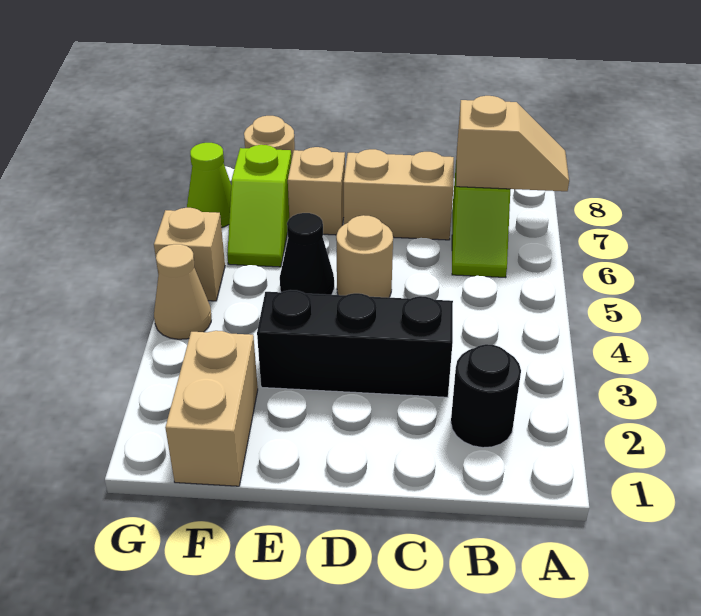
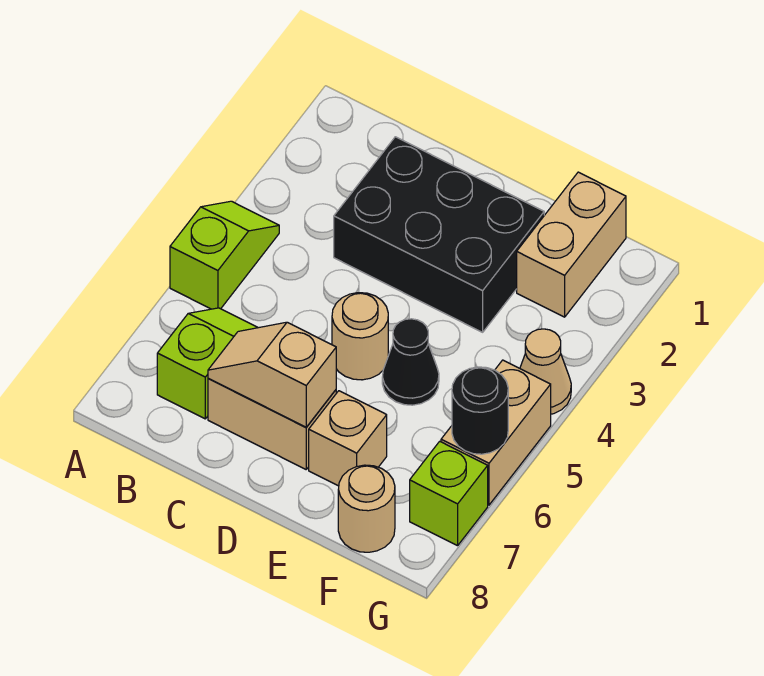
tan slope A7:B7 level 2 top B -> tan slope C7:D7 level 2 top D
black round brick B2 level 1 -> black round brick G6 level 2
black brick C3:E3 level 1 -> black brick C2:E3 level 1
lime slope F6:F7 level 1 top 7 -> lime slope A4:A5 level 1 top 5
tan brick G5 level 1 -> tan brick G5:G6 level 1
lime cone G7 level 1 -> lime brick G7 level 1

